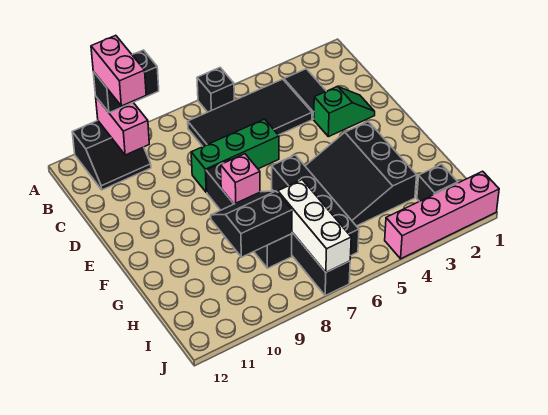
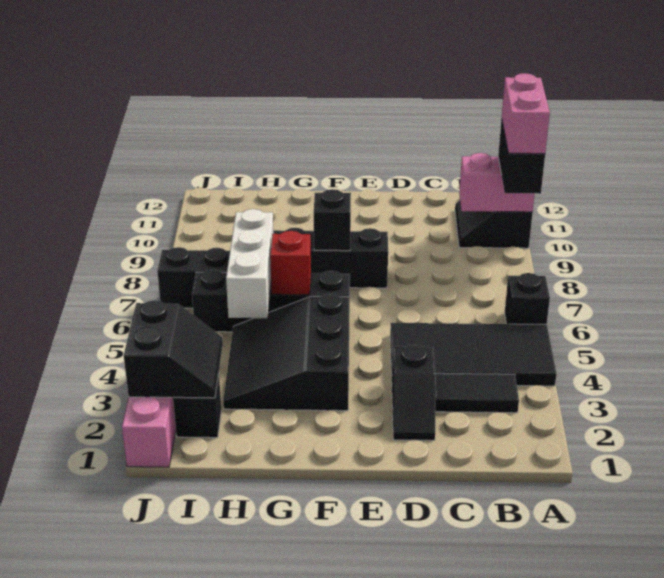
pink brick A10:B10 level 4 -> pink brick A9:A10 level 4
black tile B4:C7 level 1 -> black tile A4:D5 level 1
green slope D2:D3 level 1 top 3 -> black slope D2:D3 level 1 top 3
green brick D6:D8 level 1 -> none
black slope F3:H5 level 1 top 3 -> black slope F3:H5 level 1 top F
pink brick F8 level 2 -> black brick F8 level 2
none -> red brick G6 level 2
black slope G8:H9 level 2 top H -> black slope I2:J3 level 2 top J
white brick H7:J7 level 2 -> white brick H5:H7 level 2

